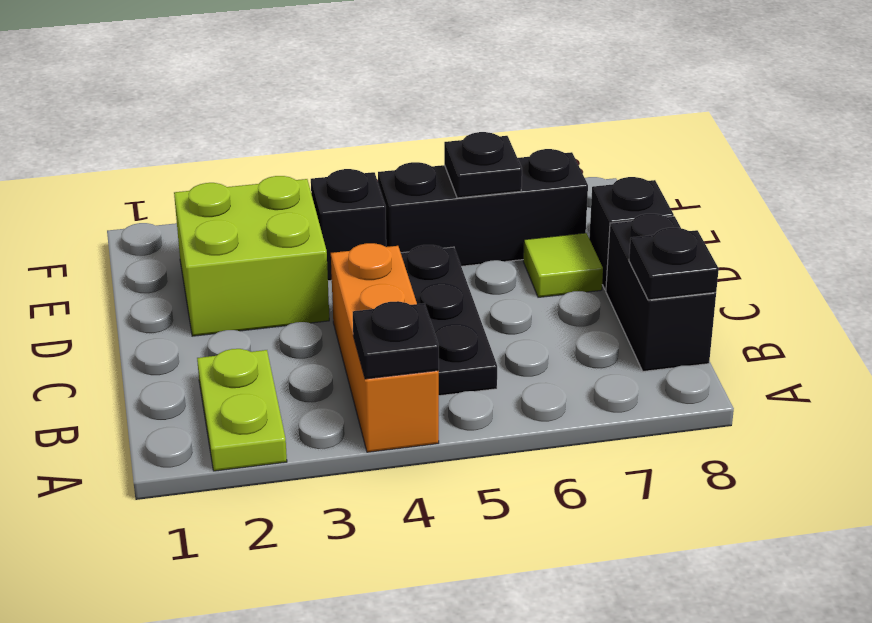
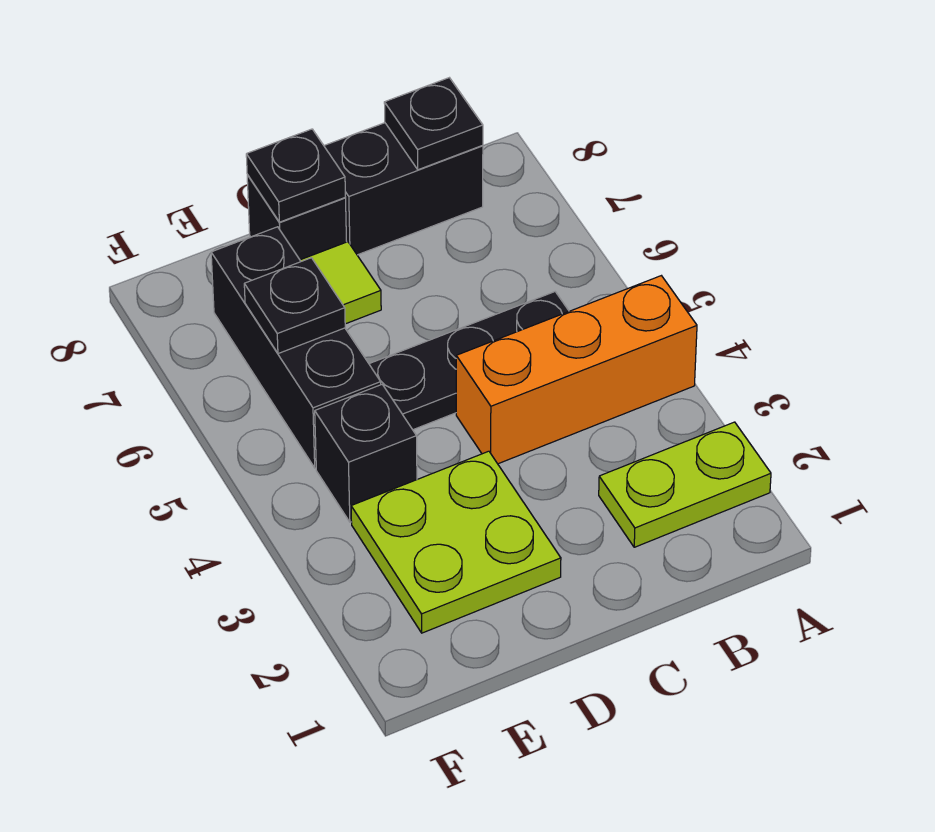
black plate A4 level 2 -> black plate D8 level 2
lime brick D2:E3 level 1 -> lime plate D2:E3 level 1

